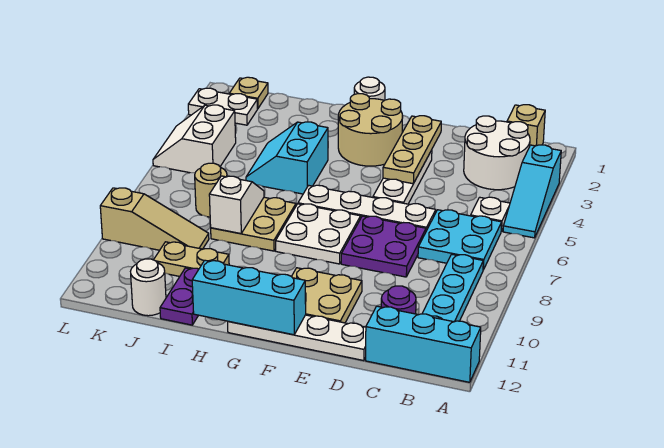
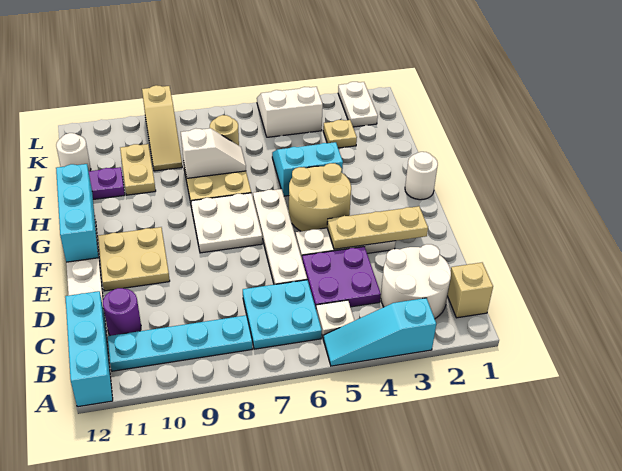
purple plate D7:E8 level 1 -> purple plate C4:D5 level 1
tan round brick F2:G3 level 1 -> tan round brick F4:G5 level 1
tan plate K1 level 1 -> tan plate J3 level 1

